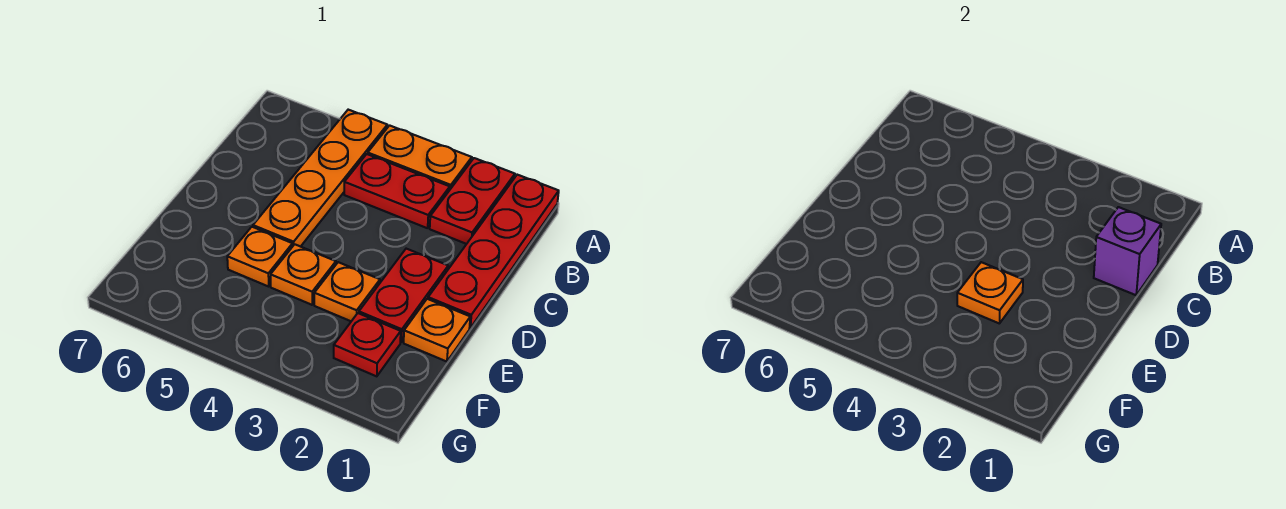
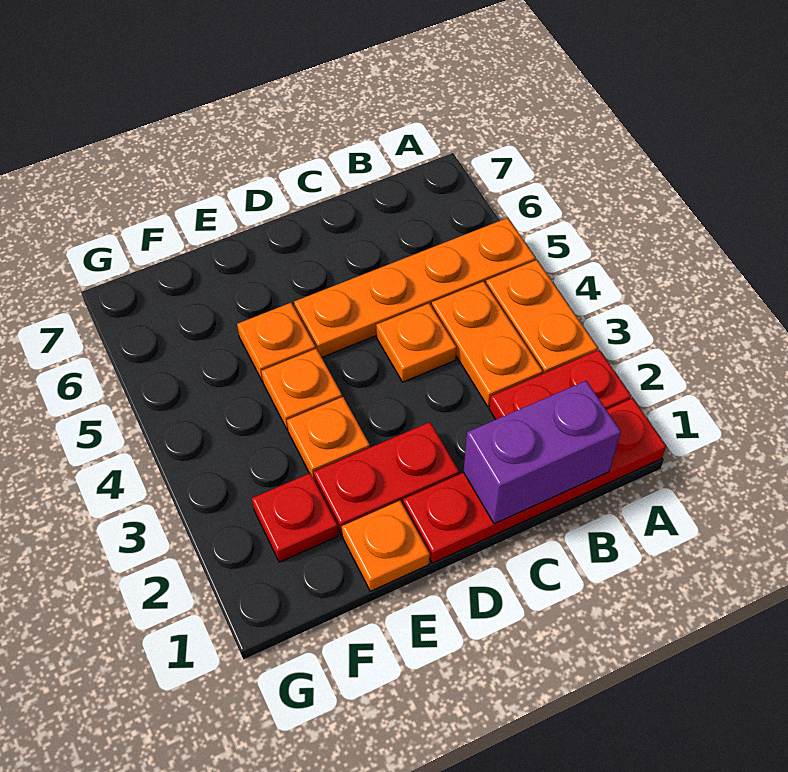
red plate B3:B4 level 1 -> orange plate B3:B4 level 1
purple brick C1 level 2 -> purple brick B1:C1 level 2
orange plate E3 level 2 -> orange plate C4 level 1

